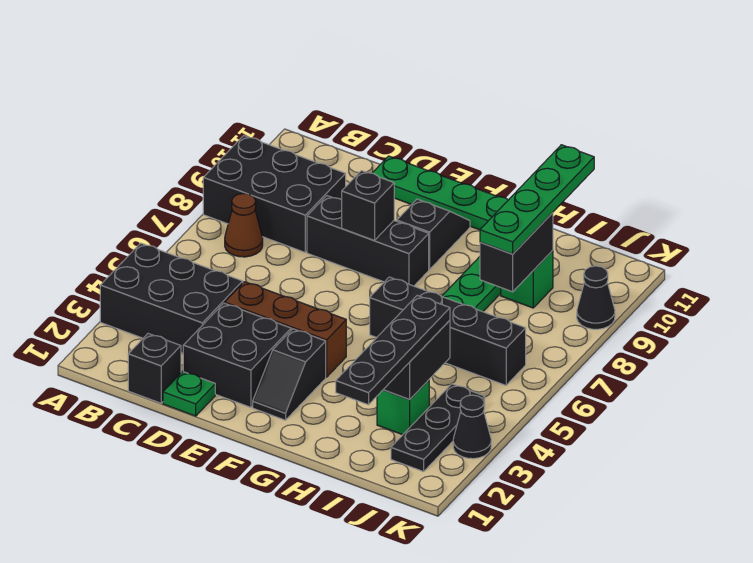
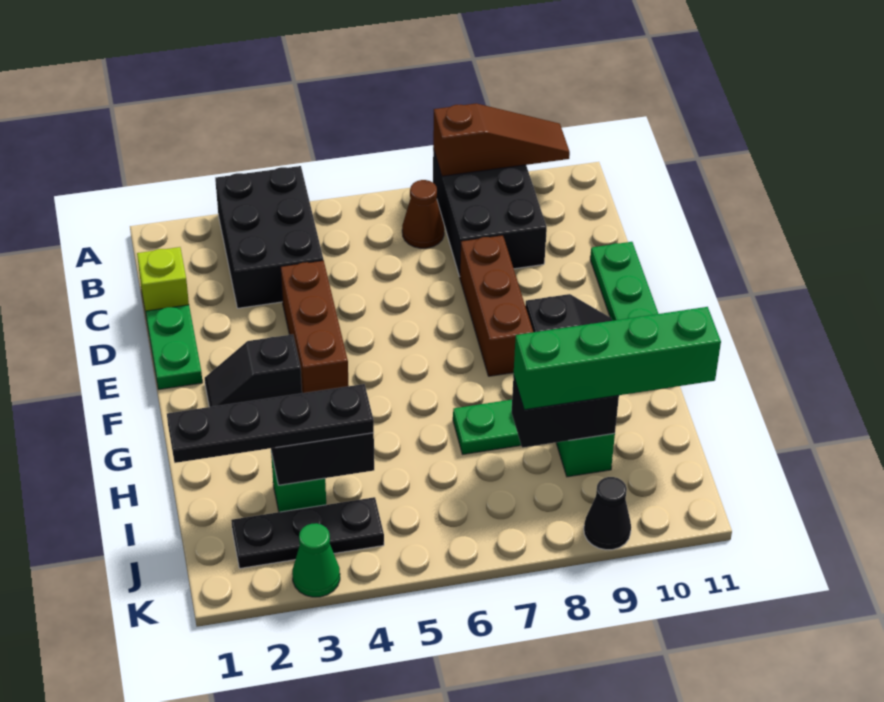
none -> brown slope A8:A10 level 2 top 8
black brick C1 level 1 -> lime brick C1 level 1
green plate D1 level 1 -> green plate D1:E1 level 1
black brick D2:E3 level 1 -> none
black brick D8:F8 level 1 -> brown brick D8:F8 level 1
black brick E8 level 2 -> none
black brick G6:J6 level 1 -> none
green plate I8:I11 level 3 -> green brick I8:I11 level 3
black cone K3 level 1 -> green cone K3 level 1

